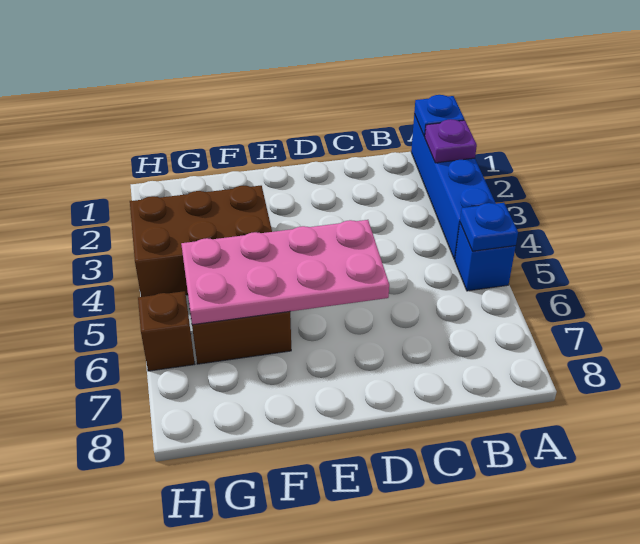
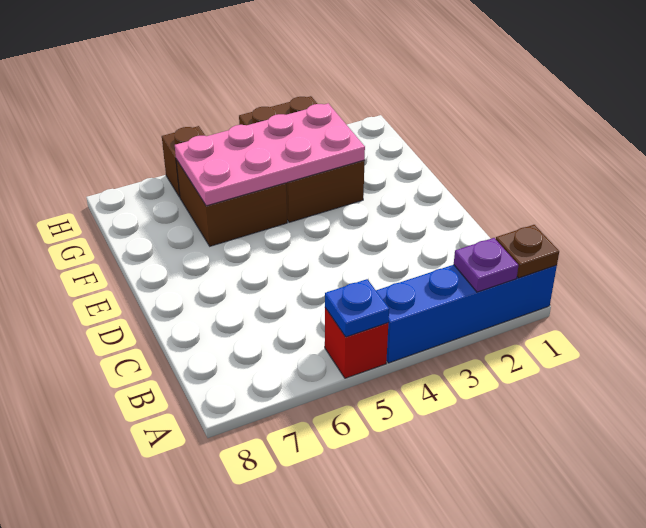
blue plate A1 level 2 -> brown plate A1 level 2
blue brick A5 level 1 -> red brick A5 level 1
pink plate D5:G6 level 2 -> pink plate F3:G6 level 2

